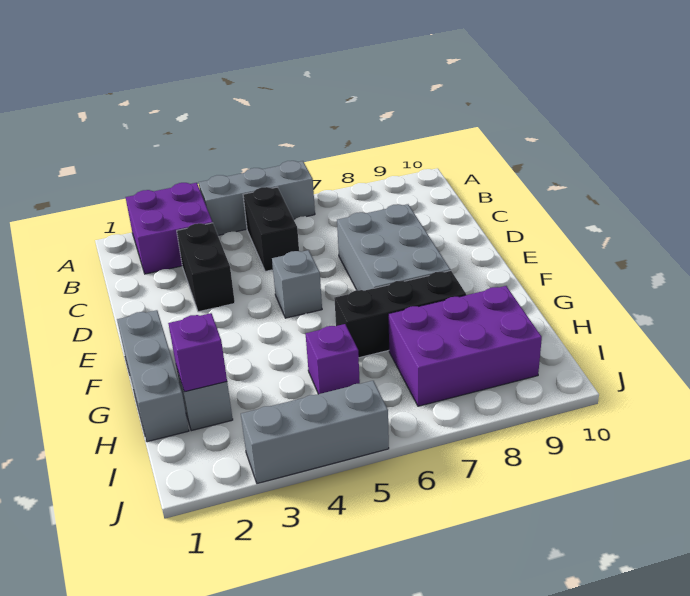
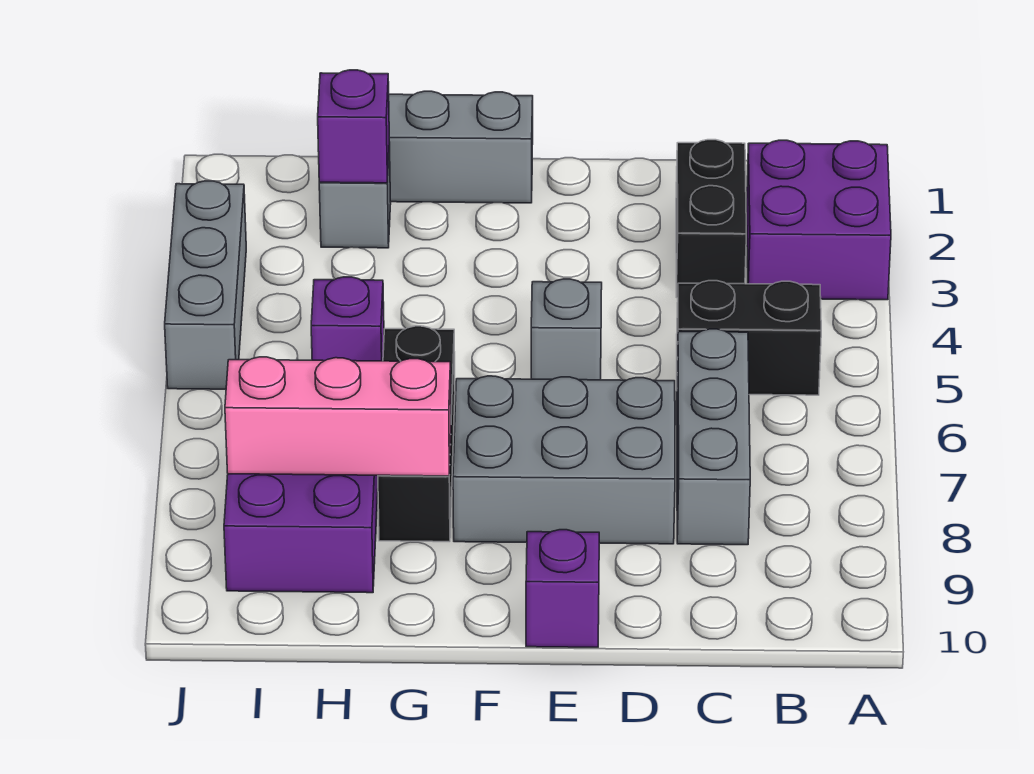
grey brick A4:A6 level 1 -> grey brick C6:C8 level 1
black brick C3:D3 level 1 -> black brick C2:C3 level 1
none -> purple brick E10 level 1
none -> pink brick G8:I8 level 2

